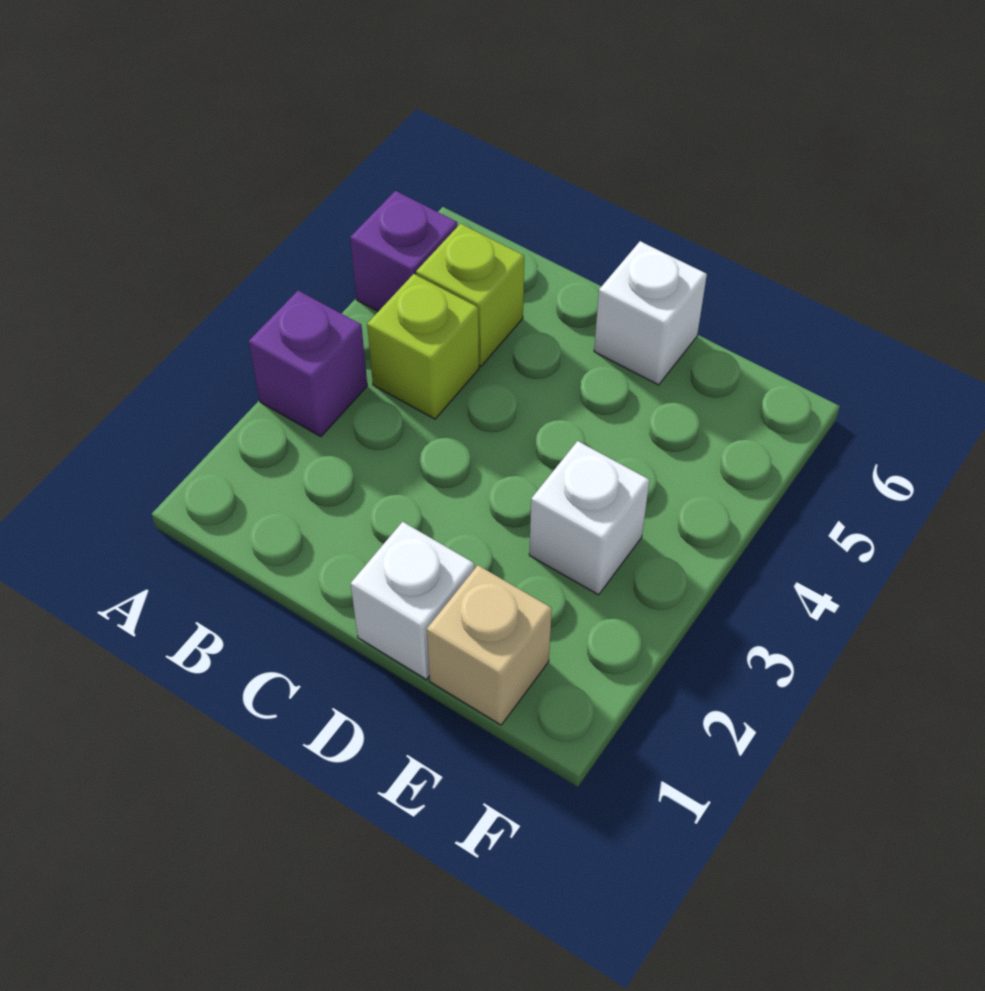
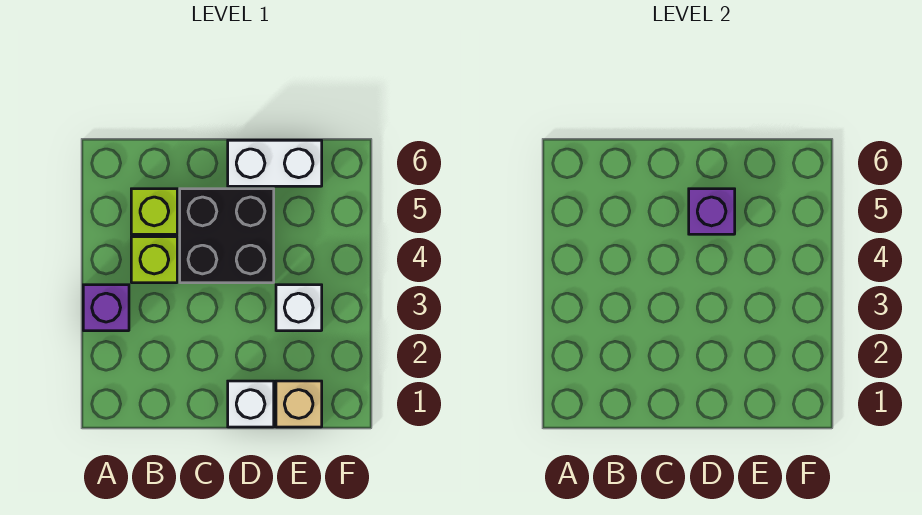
purple brick A5 level 1 -> purple brick D5 level 2
none -> black brick C4:D5 level 1
white brick D6 level 1 -> white brick D6:E6 level 1

